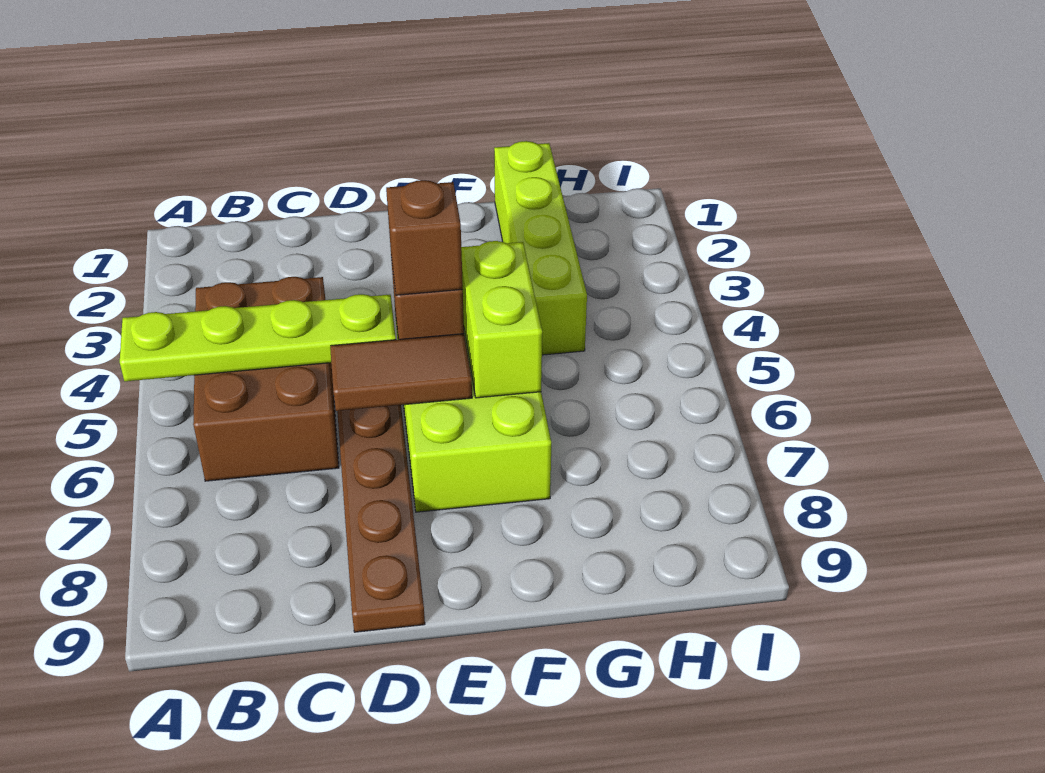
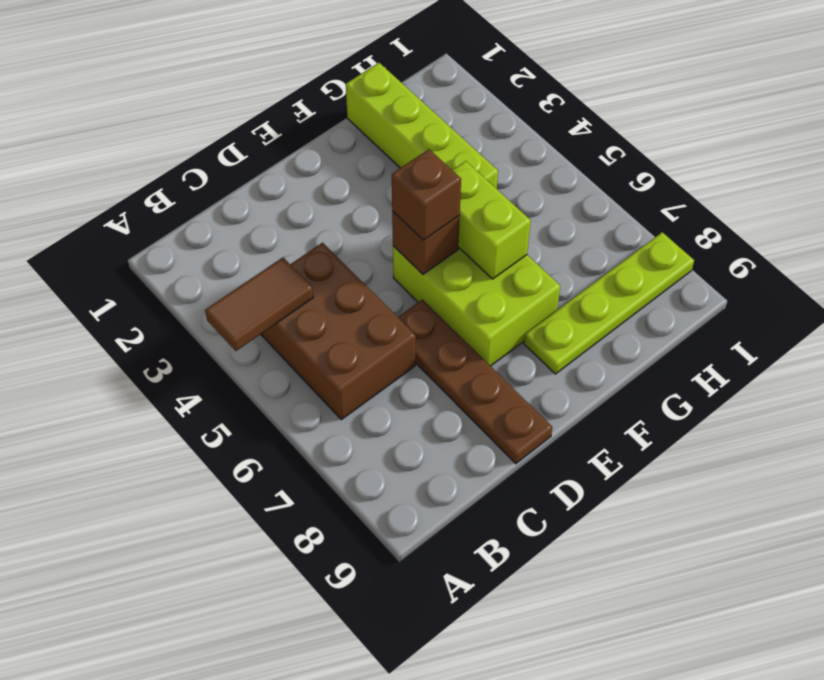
lime plate A5:D5 level 2 -> lime plate F8:I8 level 1
brown tile D6:E6 level 2 -> brown tile A4:B4 level 2

